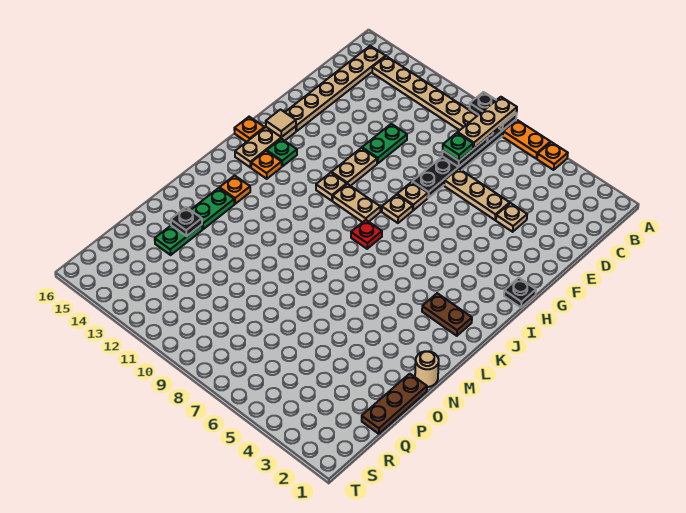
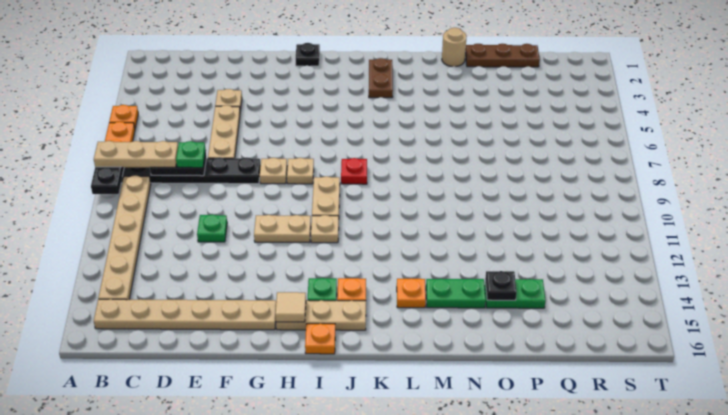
green plate E11:F11 level 1 -> green plate E11 level 1

